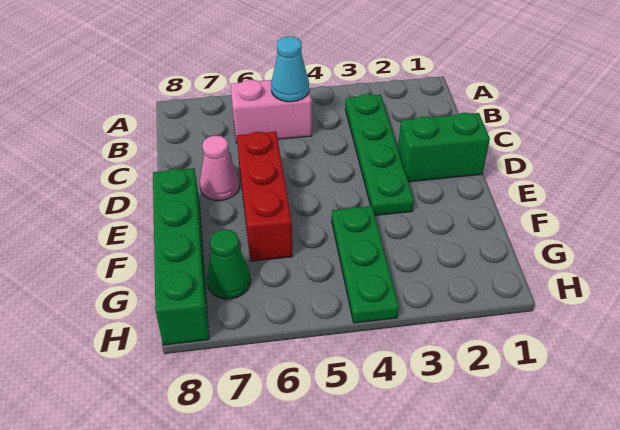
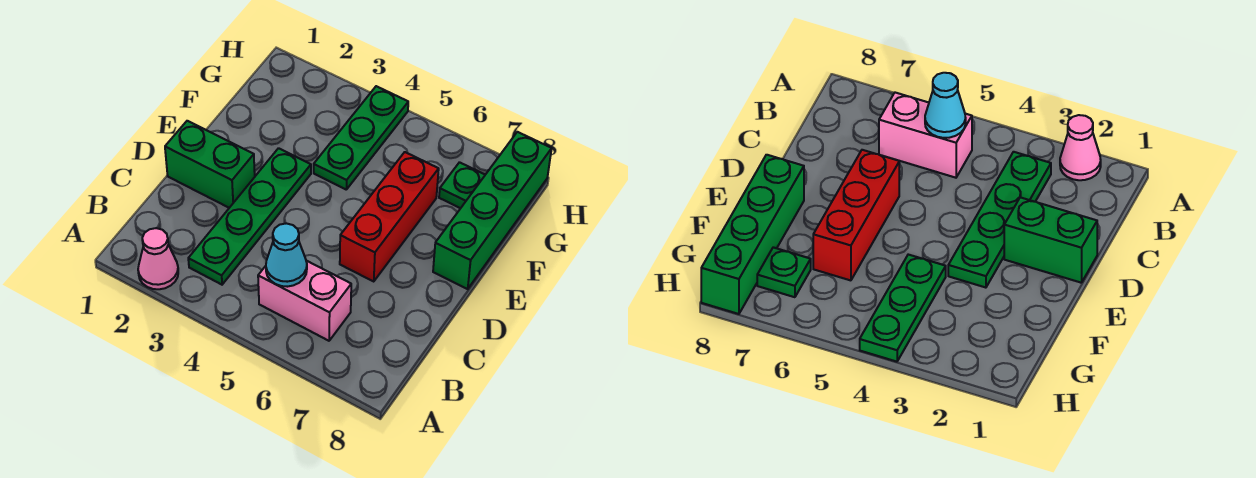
pink cone D7 level 1 -> pink cone A2 level 1
green cone G7 level 1 -> green plate G7 level 1

